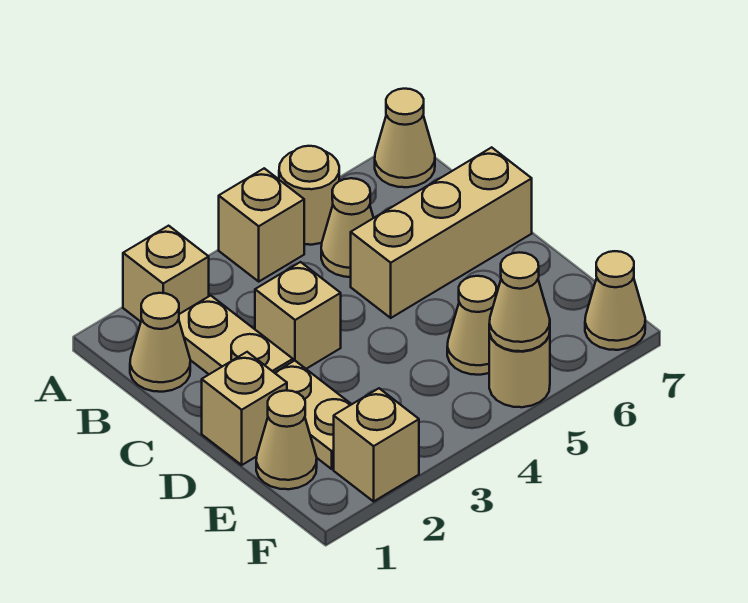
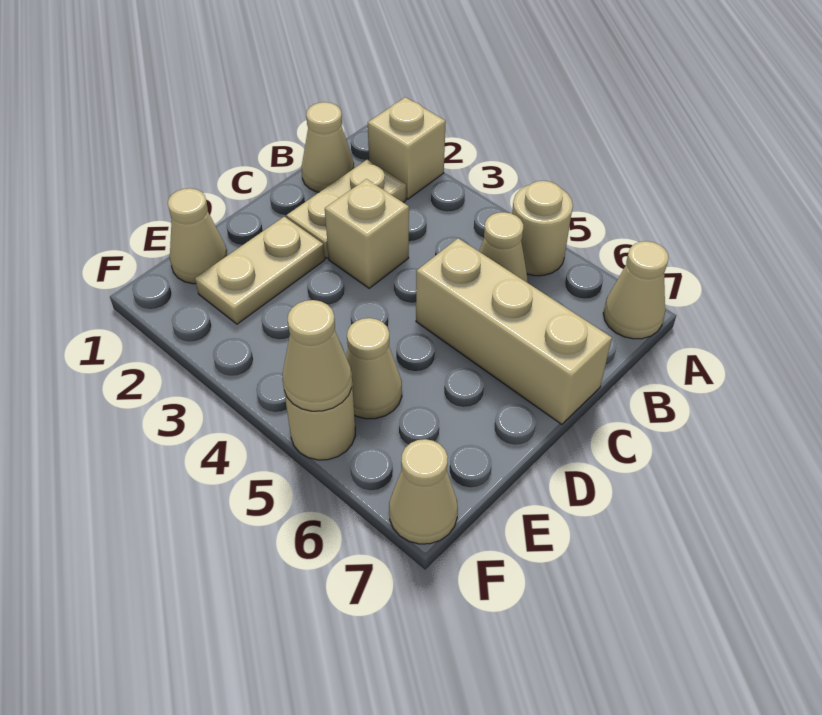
tan brick A4 level 1 -> none
tan brick D1 level 1 -> none
tan brick F2 level 1 -> none

